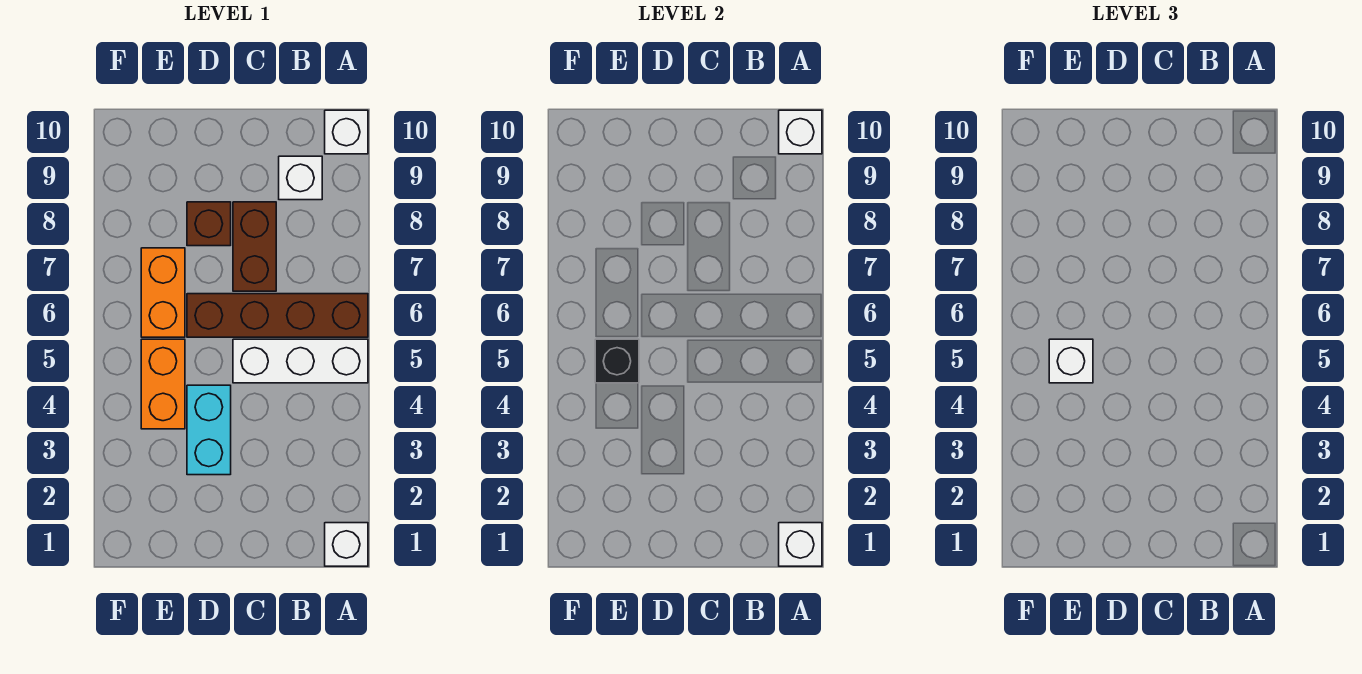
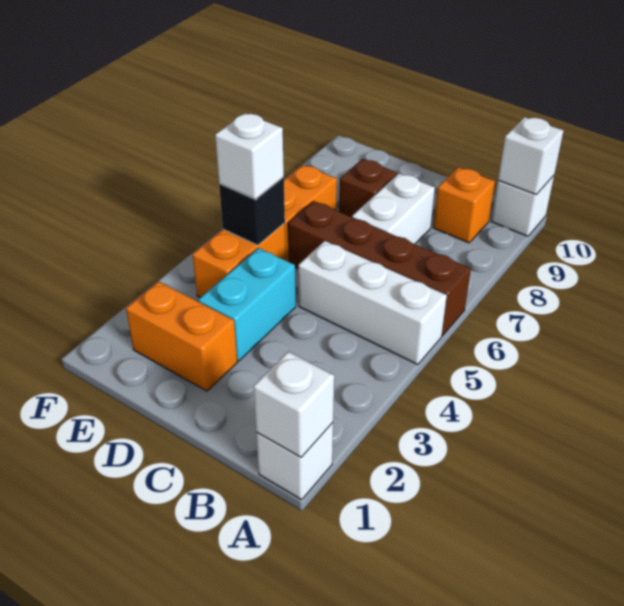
white brick B9 level 1 -> orange brick B9 level 1
brown brick C7:C8 level 1 -> white brick C7:C8 level 1
none -> orange brick D2:E2 level 1

